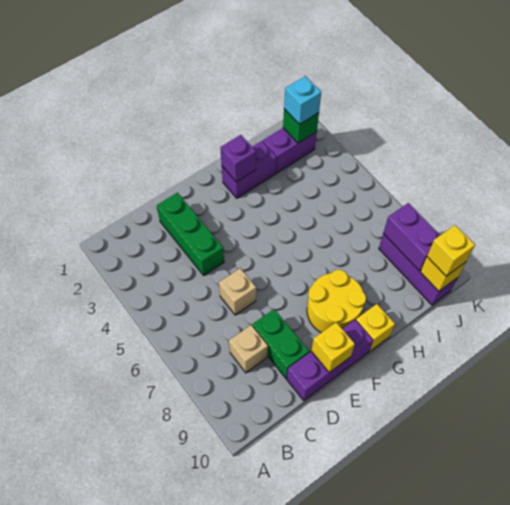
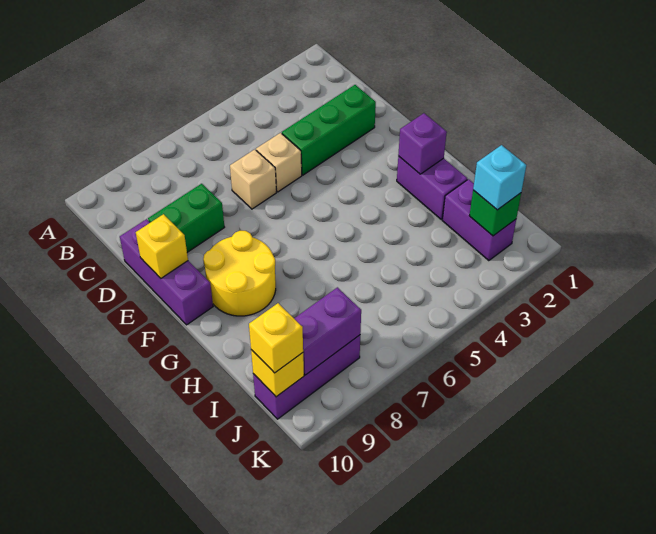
tan brick C8 level 1 -> tan brick D5 level 1
yellow brick G10 level 1 -> none

